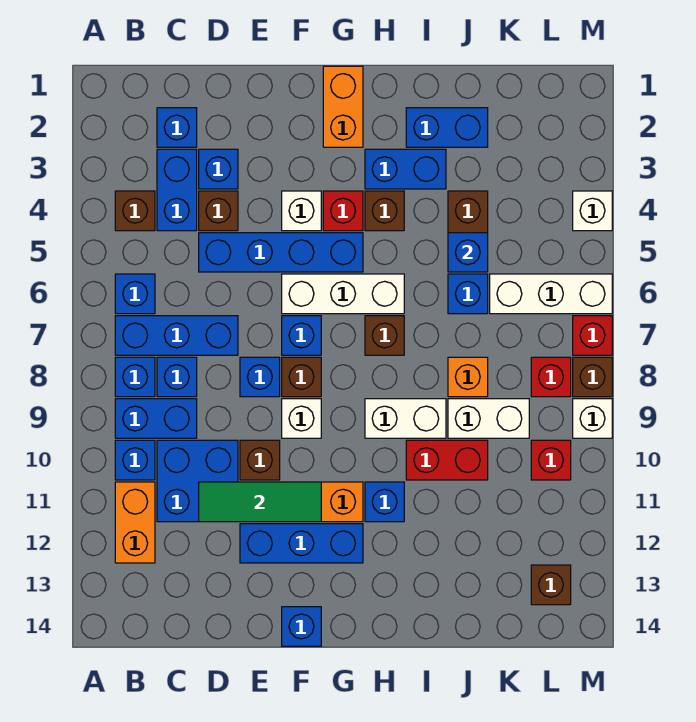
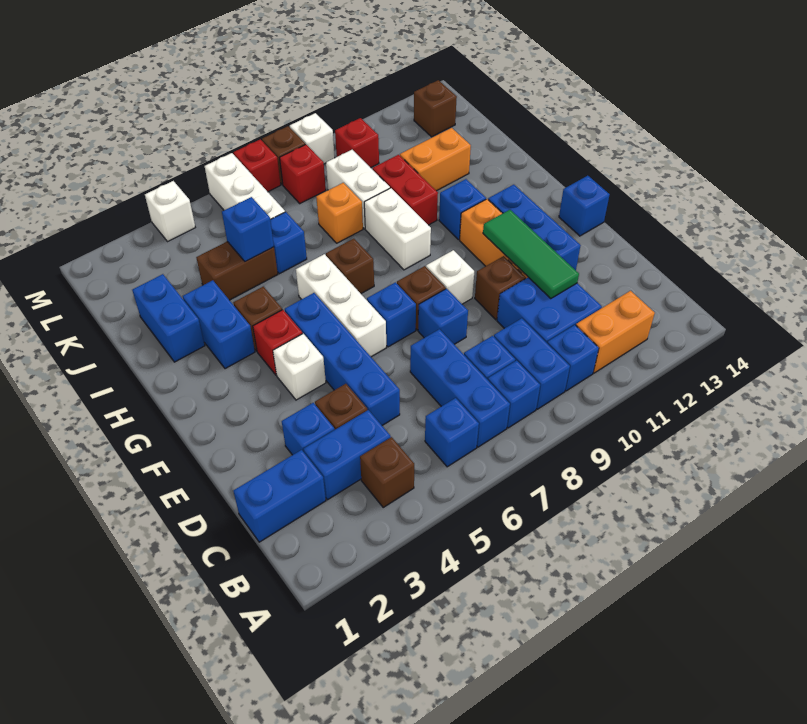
blue brick C2 level 1 -> blue brick C1:C2 level 1
orange brick G1:G2 level 1 -> orange brick J11:J12 level 1

